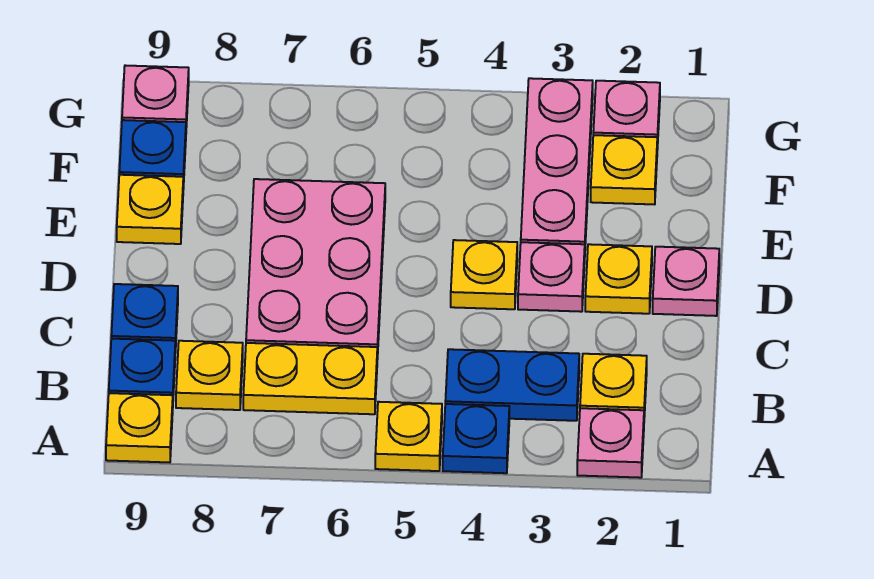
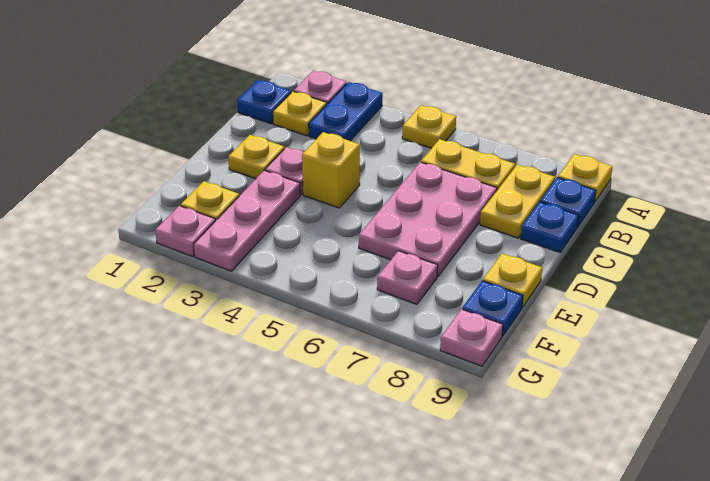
blue plate A4 level 1 -> blue plate B1 level 1
blue plate B3:B4 level 1 -> blue plate A3:B3 level 1
yellow plate B8 level 1 -> yellow plate B8:C8 level 1
pink plate D1 level 1 -> pink plate F7 level 1
yellow plate D4 level 1 -> yellow brick D4 level 1

